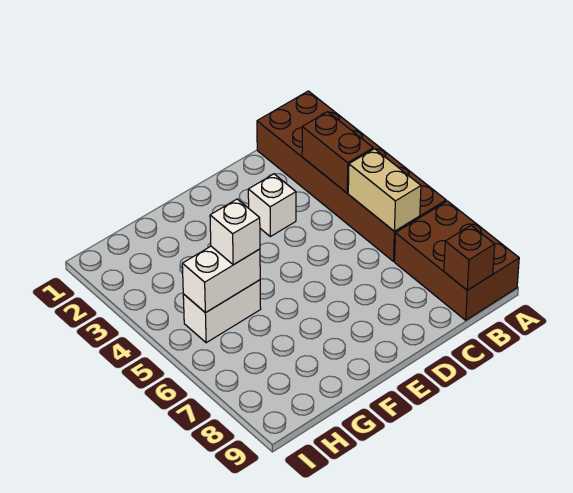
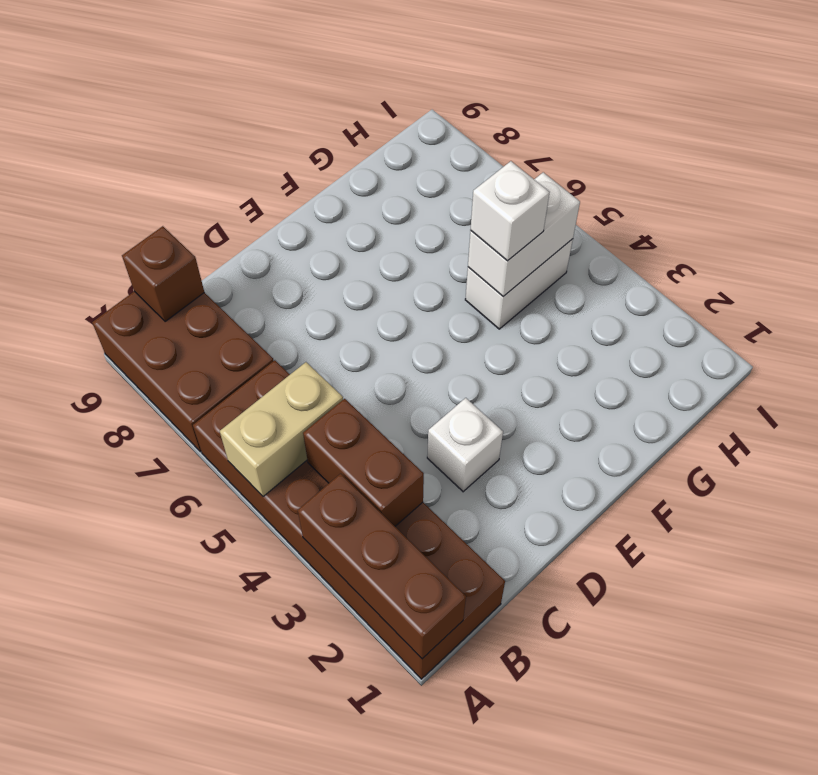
none -> brown brick A1:A3 level 2
tan brick B5:B6 level 2 -> tan brick A5:B5 level 2

